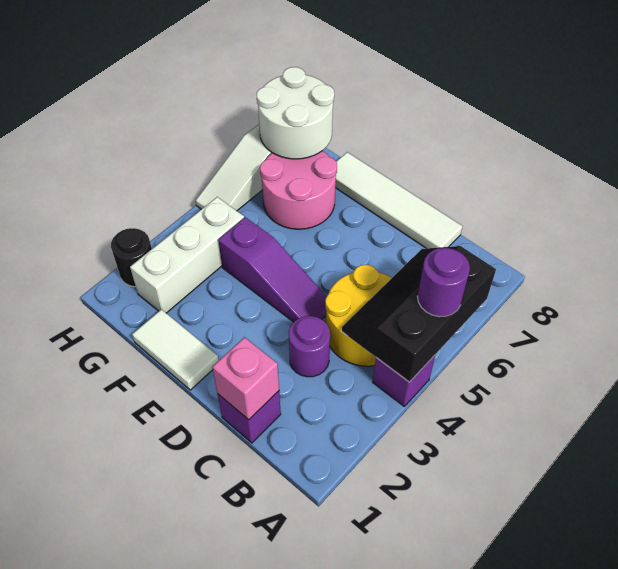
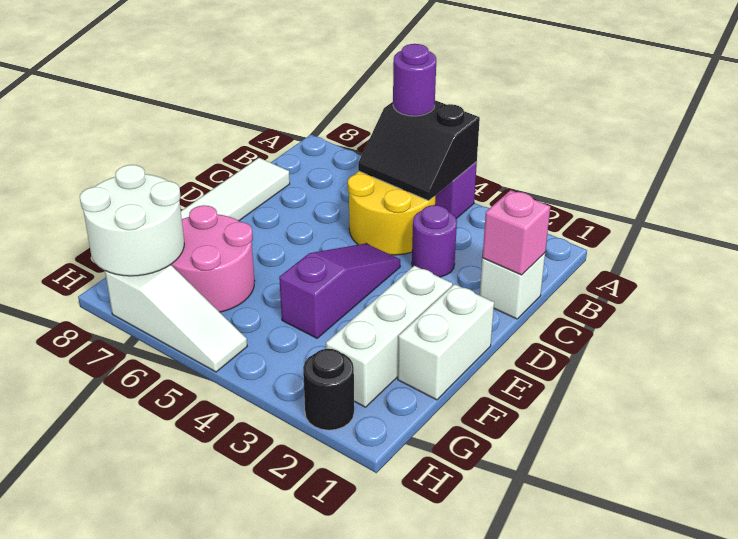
black slope A4:B6 level 2 top A -> black slope A4:B5 level 2 top A
purple brick C1 level 1 -> white brick C1 level 1
white tile E1:F1 level 1 -> white brick E1:F1 level 1
white brick G2:G4 level 1 -> white brick E2:G2 level 1

